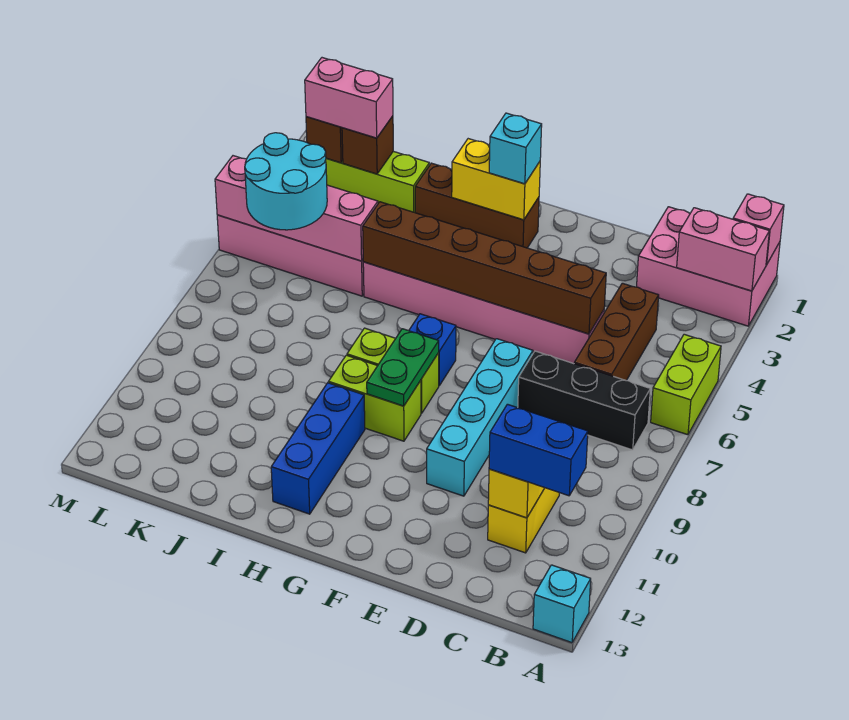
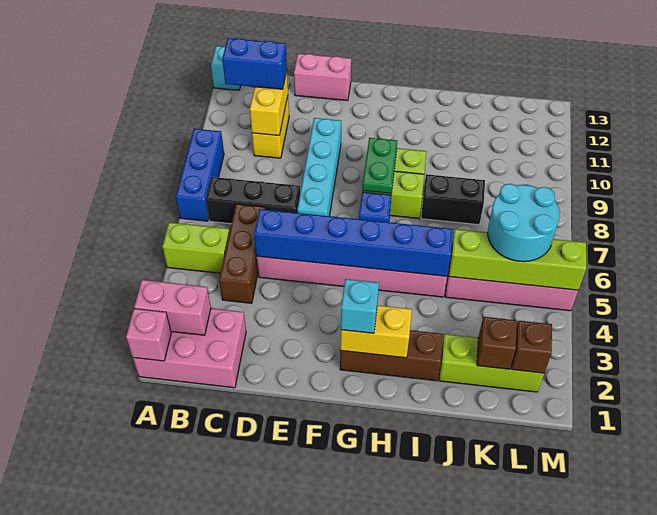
lime brick A5:A6 level 1 -> lime brick A5:B5 level 1
brown brick D5:I5 level 2 -> blue brick D5:I5 level 2
blue brick H10:H12 level 1 -> blue brick A7:A9 level 1
none -> black brick I8:J8 level 1
pink brick J5:M5 level 2 -> lime brick J5:M5 level 2
pink brick K2:L2 level 3 -> pink brick D13:E13 level 1

